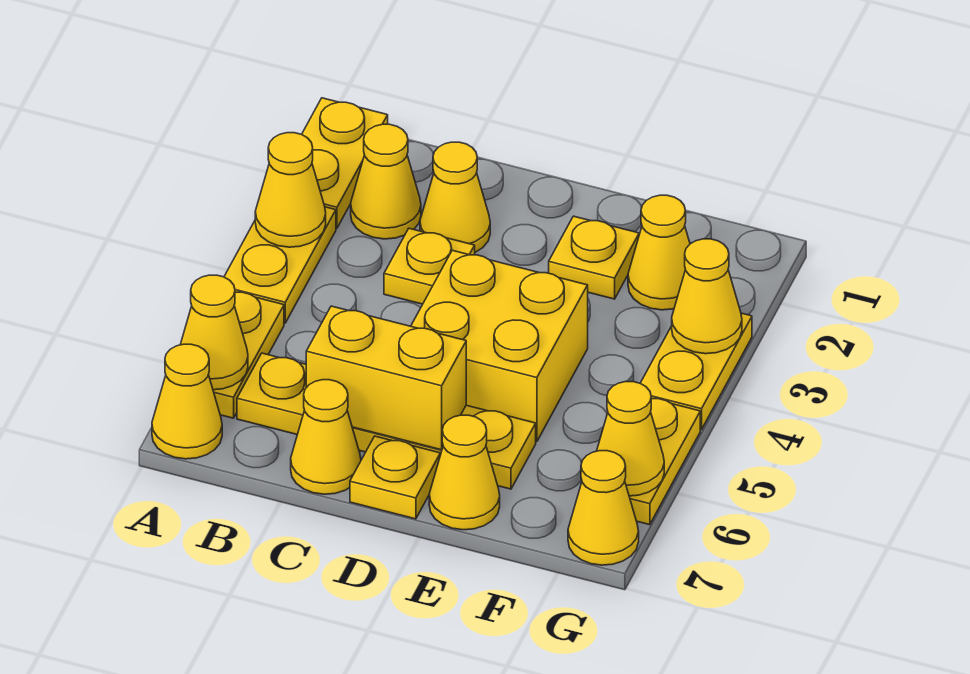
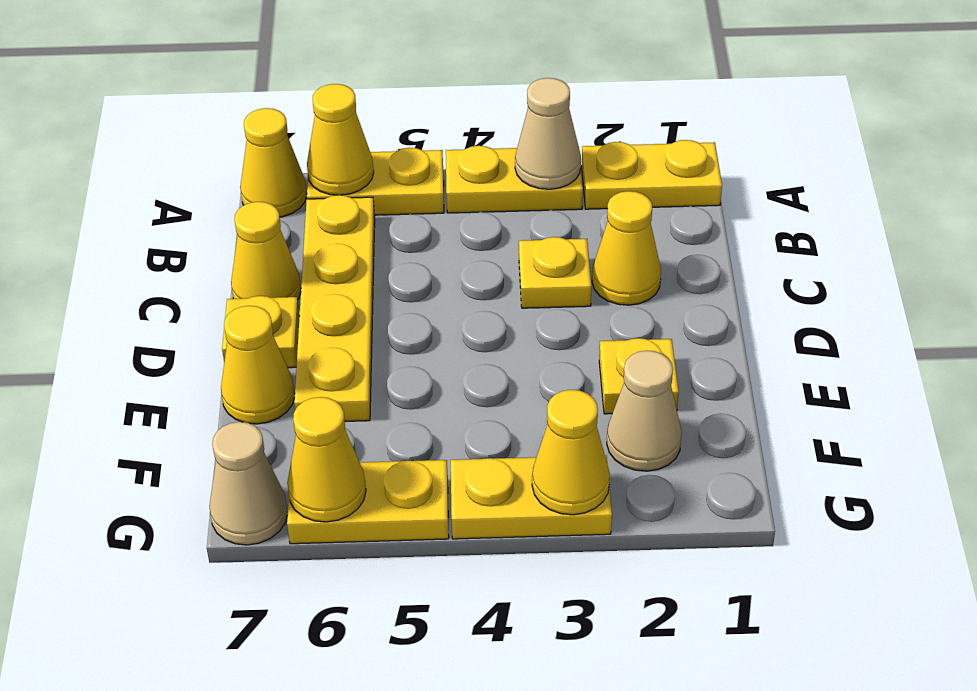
yellow cone A3 level 2 -> tan cone A3 level 2
yellow cone B2 level 1 -> none
yellow brick C6:D6 level 2 -> none
yellow brick D4:E5 level 1 -> none
yellow cone F2 level 1 -> tan cone F2 level 1
yellow cone G7 level 1 -> tan cone G7 level 1

